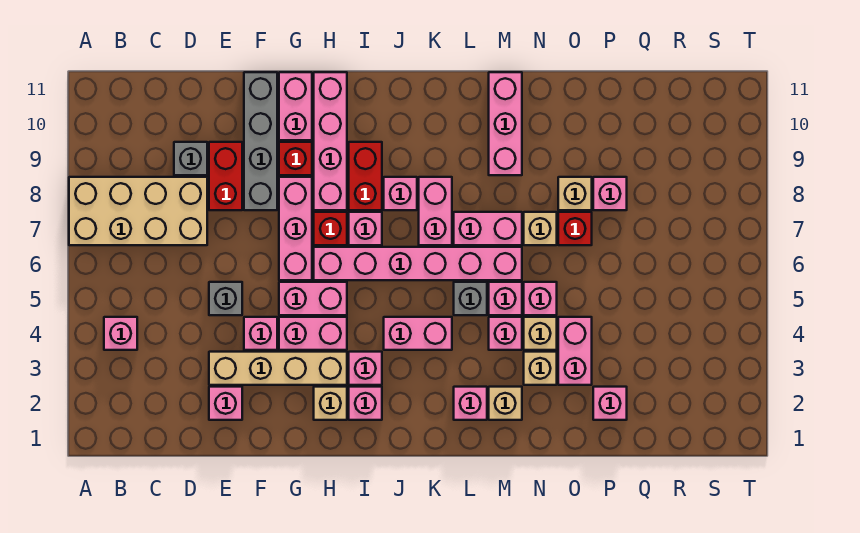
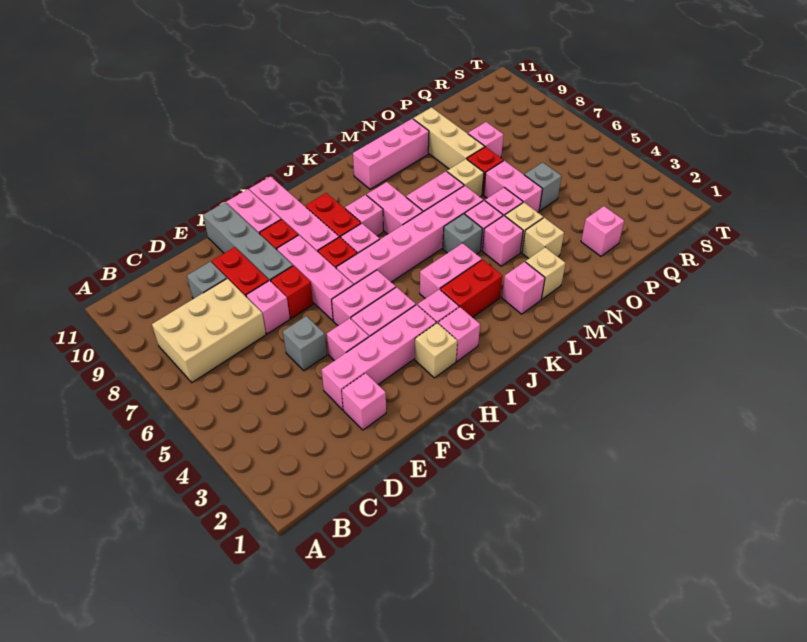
tan brick A7:D8 level 1 -> tan brick B7:D8 level 1
pink brick B4 level 1 -> pink brick E7 level 1
tan brick E3:H3 level 1 -> pink brick E3:H3 level 1
none -> red brick F7 level 1
none -> red brick J3:K3 level 1
pink brick M9:M11 level 1 -> pink brick L10:N10 level 1
pink brick O3:O4 level 1 -> pink brick O5:O6 level 1
tan brick O8 level 1 -> tan brick O8:O10 level 1
none -> grey brick P5 level 1

